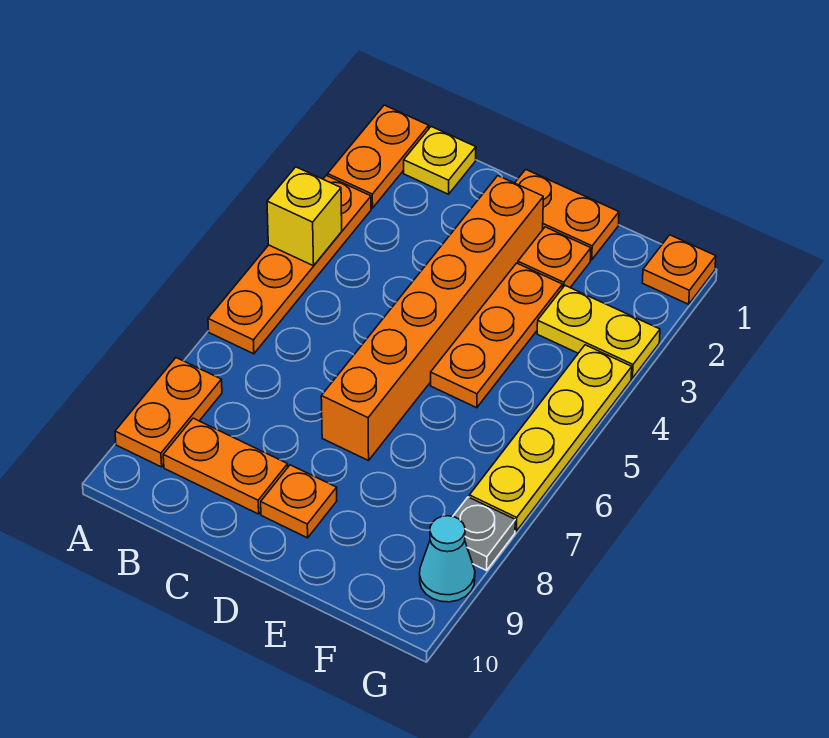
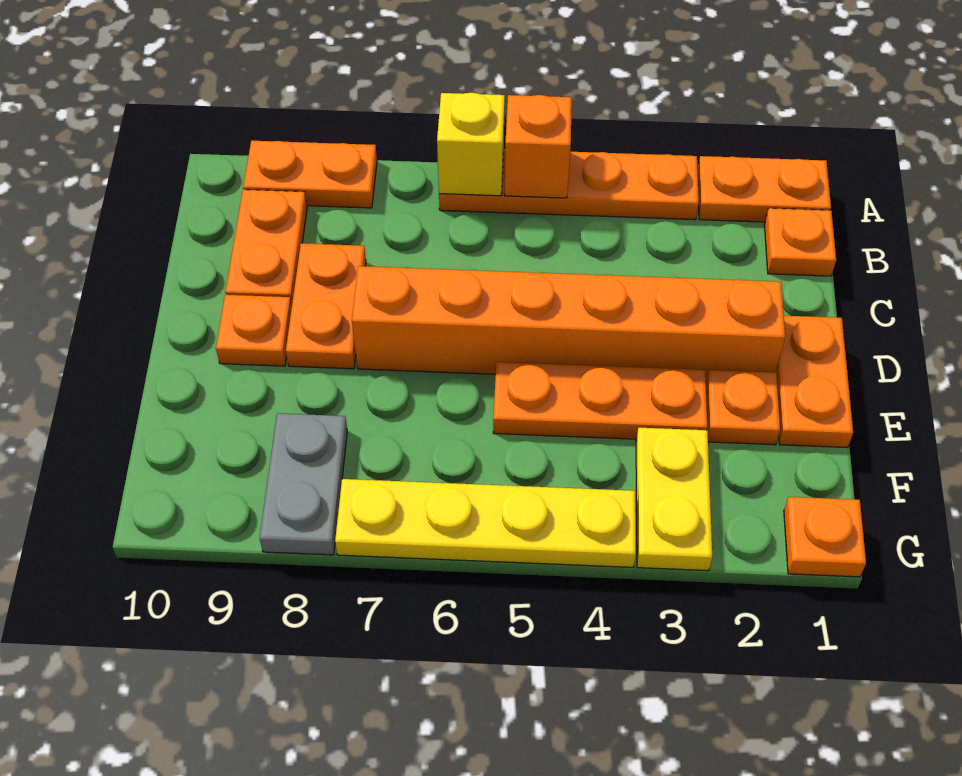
yellow brick A4 level 2 -> yellow brick A6 level 2
none -> orange brick A5 level 2
yellow plate B1 level 1 -> orange plate B1 level 1
none -> orange plate C8:D8 level 1
grey plate G8 level 1 -> grey plate F8:G8 level 1
cyan cone G9 level 1 -> none

